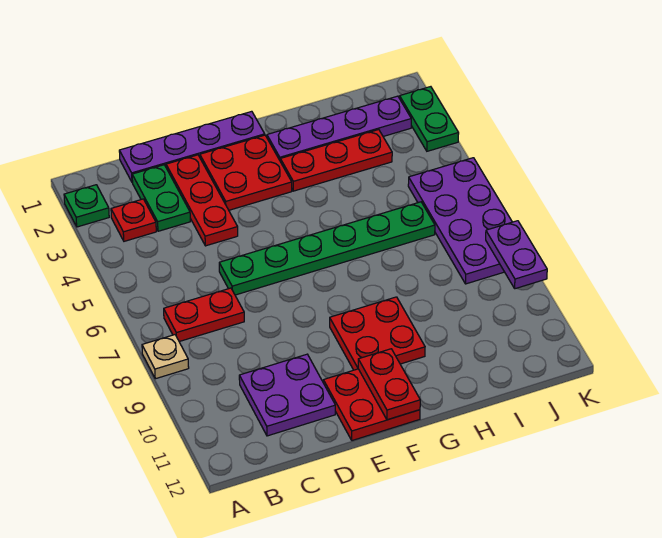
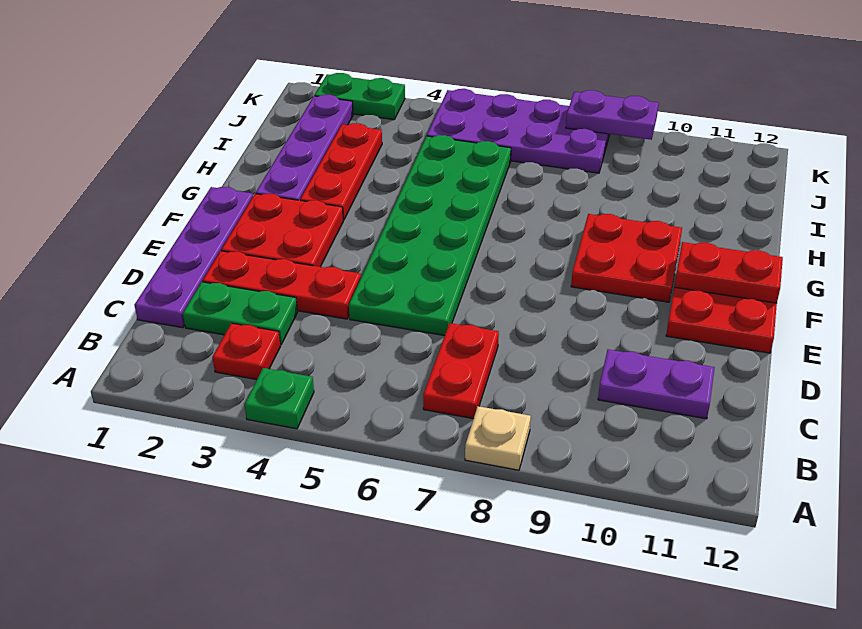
green plate A2 level 1 -> green plate A4 level 1
purple plate C10:D11 level 1 -> purple plate C10:C11 level 1
green plate D6:I6 level 1 -> green plate D5:I6 level 1

